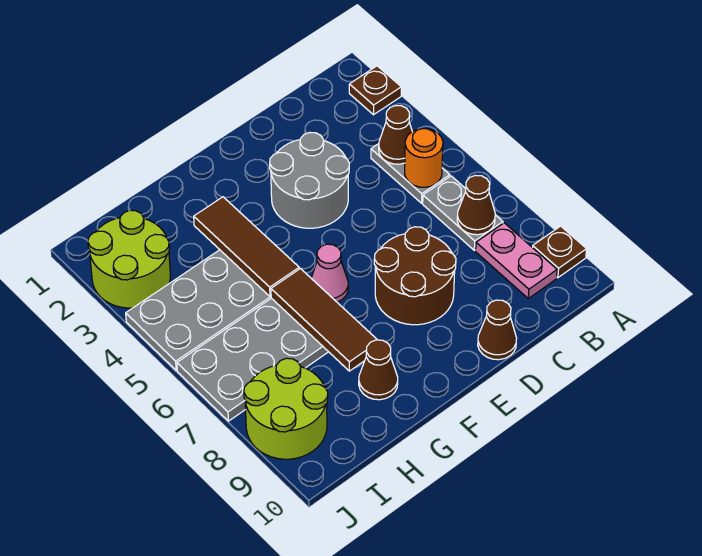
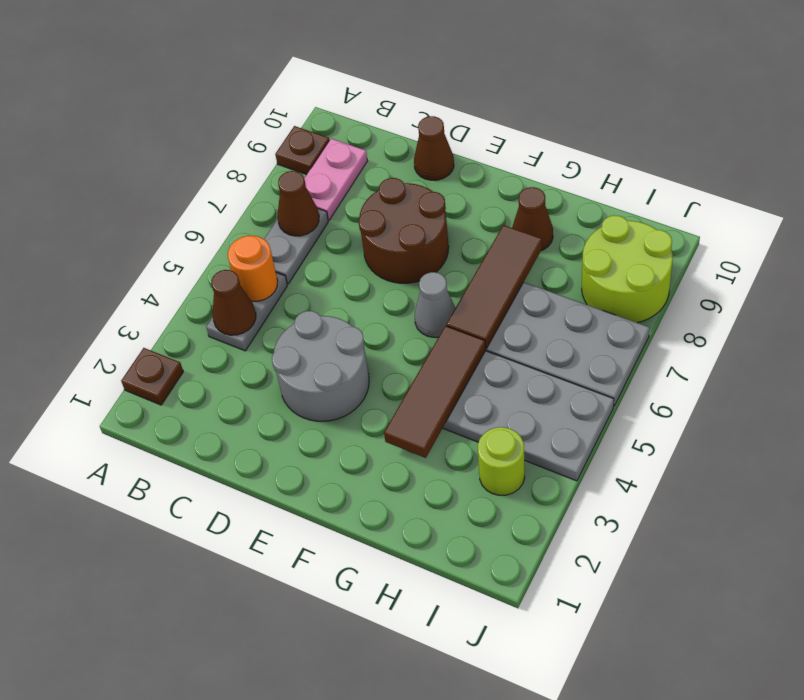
pink cone F6 level 1 -> grey cone F6 level 1
lime round brick I2:J3 level 1 -> lime round brick I3 level 1

